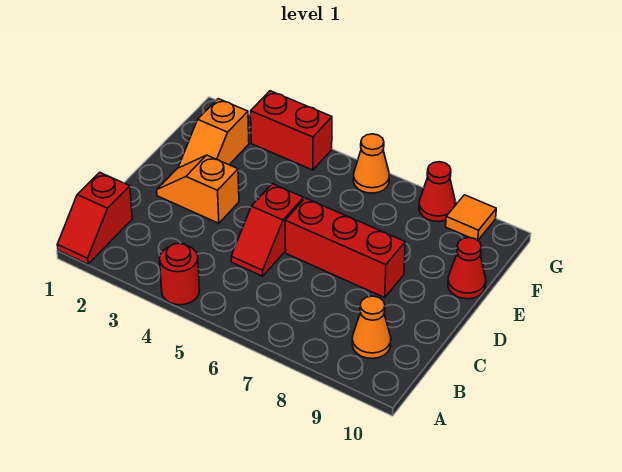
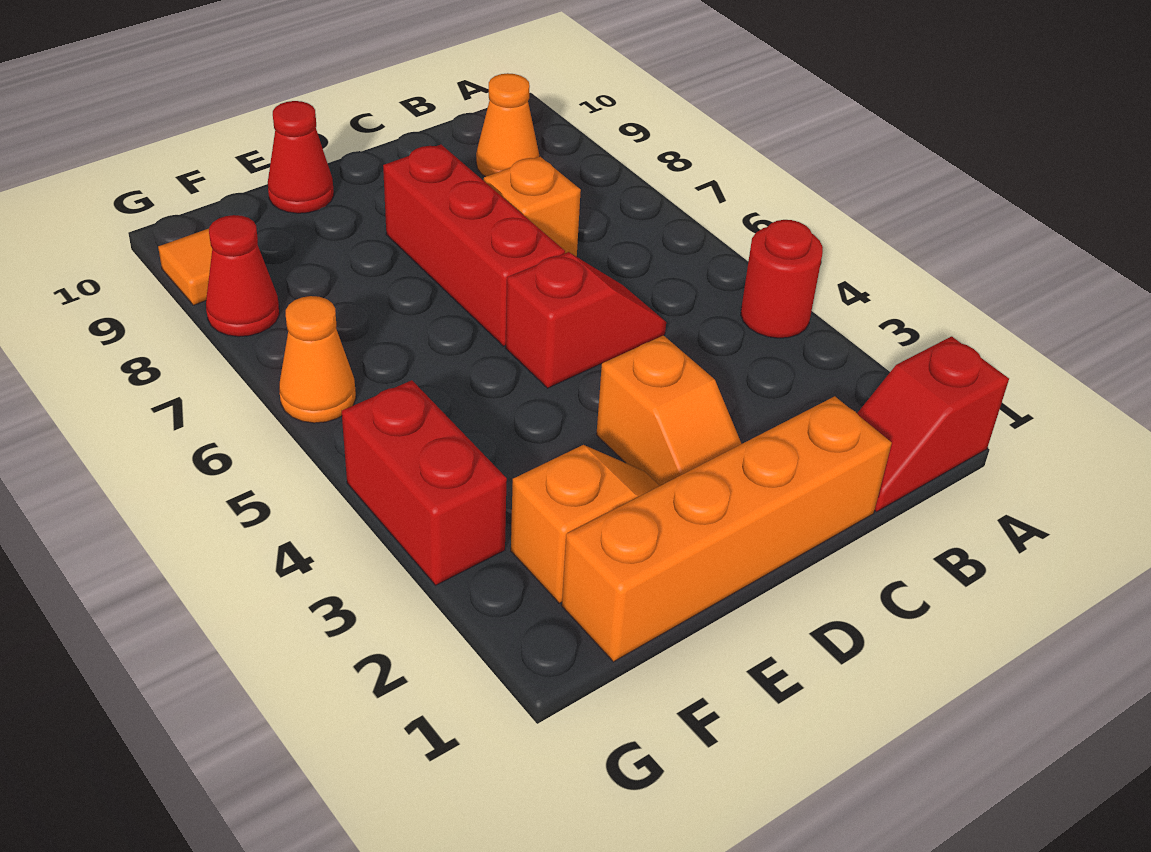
red slope A1:B1 level 1 top B -> red slope A1:B1 level 1 top A
none -> orange brick C1:F1 level 1
none -> orange brick C7 level 1

